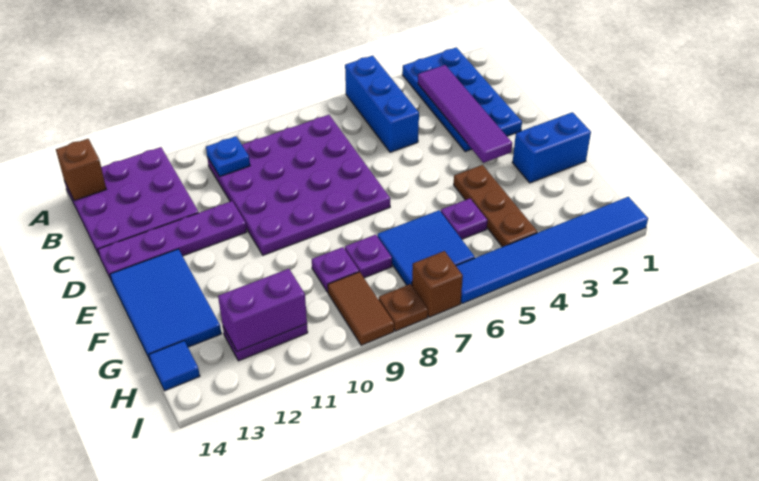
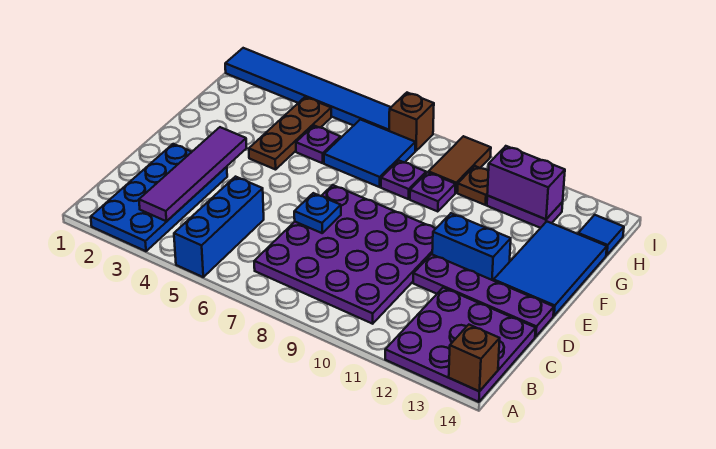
blue plate B10 level 2 -> blue plate D7 level 2
blue brick F1:F2 level 1 -> blue brick E11:E12 level 1
brown plate I8 level 1 -> brown plate H10 level 1

